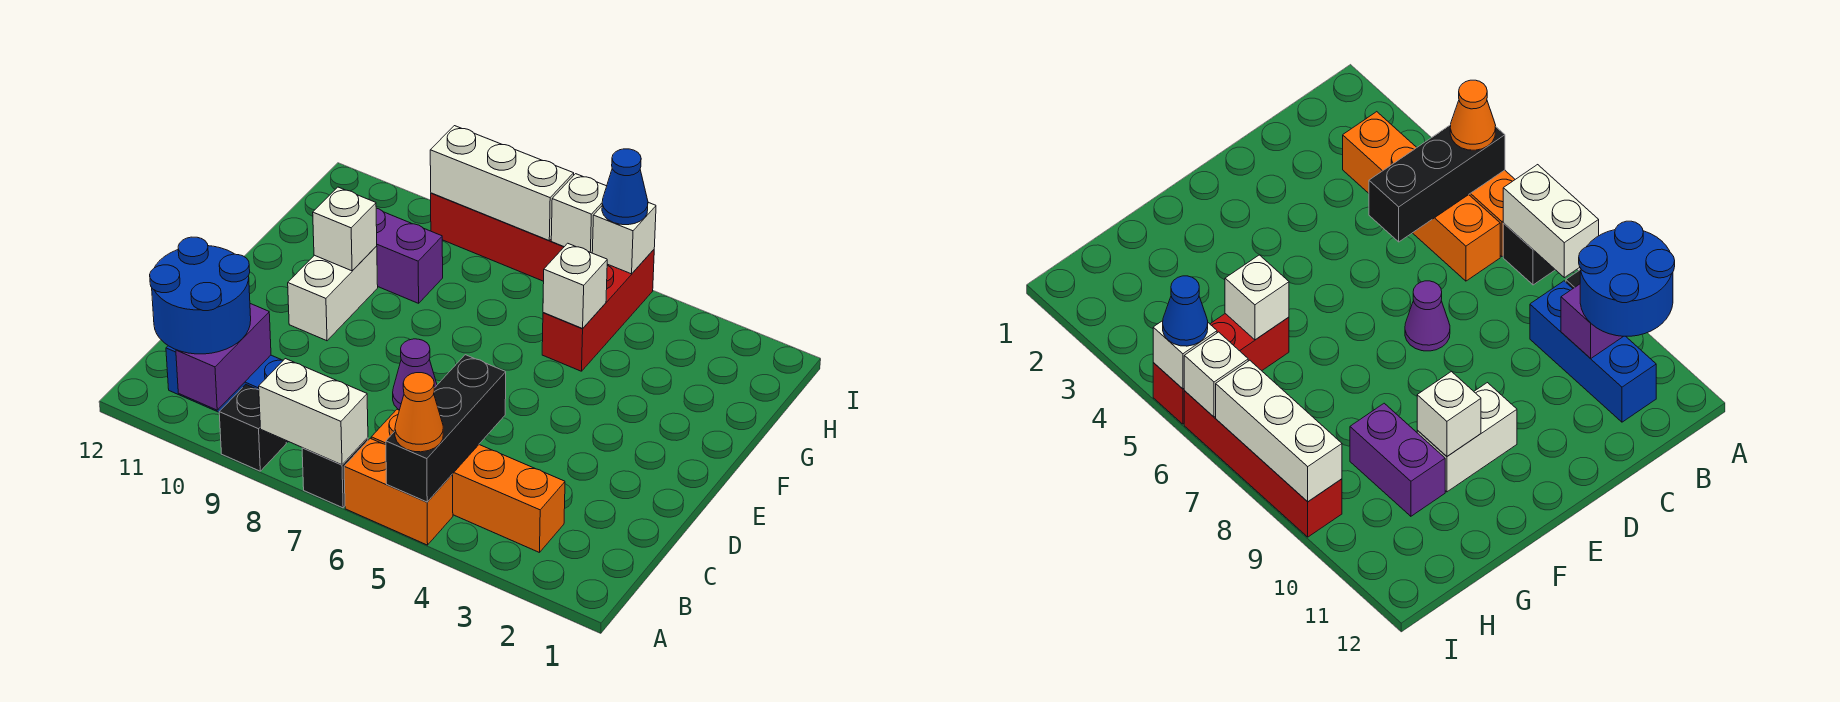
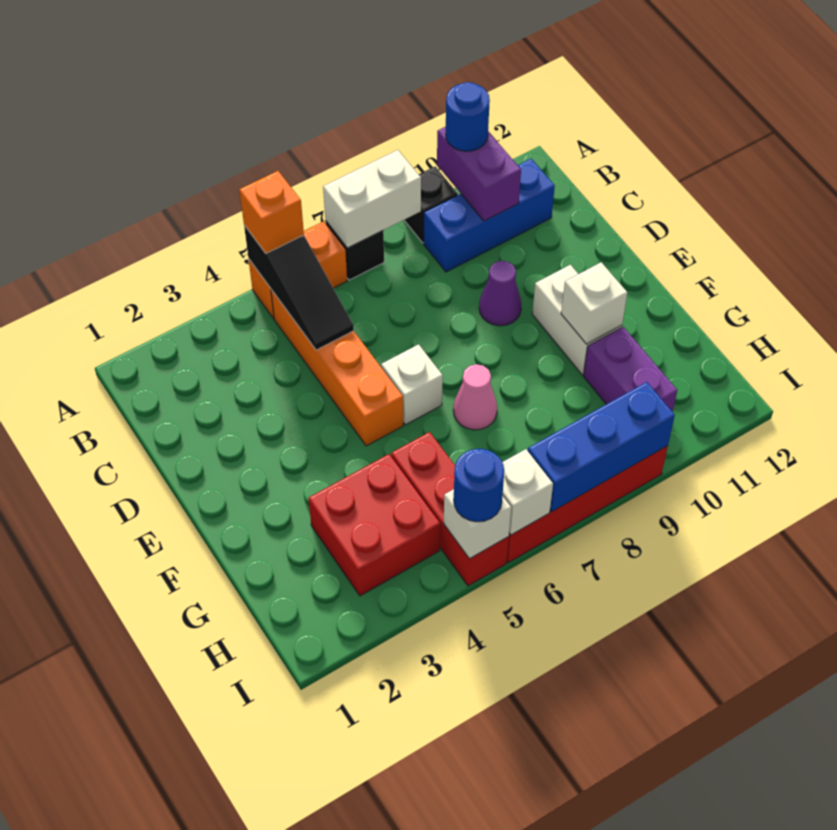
black brick A5:C5 level 2 -> black slope A5:C5 level 2 top A
orange cone A5 level 3 -> orange brick A5 level 3
blue round brick A10:B11 level 3 -> blue round brick A10 level 3
orange brick B3:B6 level 1 -> orange brick B5:E5 level 1
purple cone D7 level 1 -> purple cone D9 level 1
none -> pink cone F7 level 1
none -> red brick G3:H4 level 1
white brick G5 level 2 -> white brick E6 level 1
purple brick G9:G10 level 1 -> purple brick G10:H10 level 1
blue cone I5 level 3 -> blue round brick I5 level 3
white brick I7:I9 level 2 -> blue brick I7:I9 level 2

